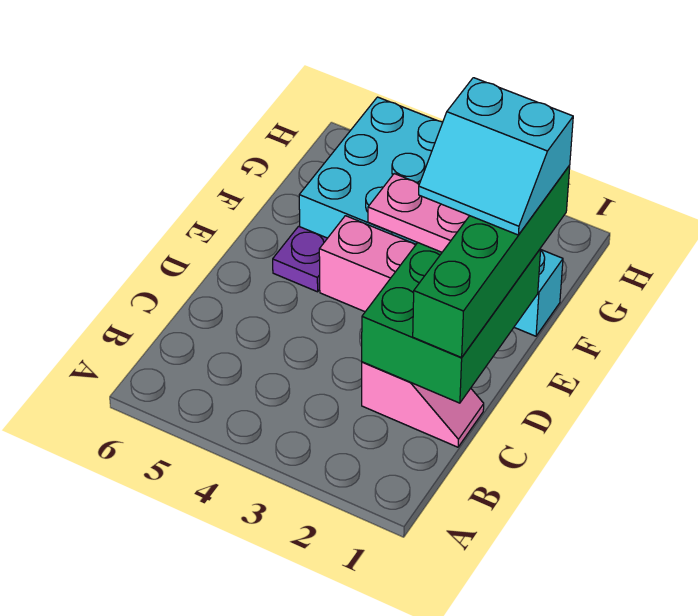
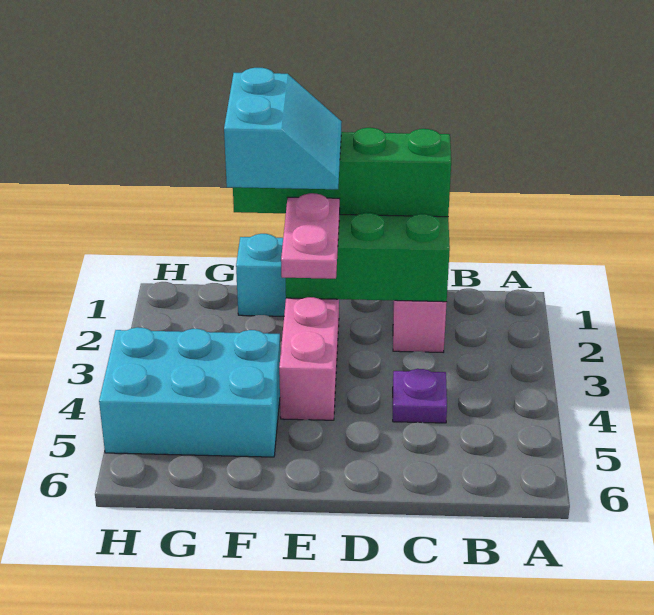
purple plate E5 level 1 -> purple plate C4 level 1

